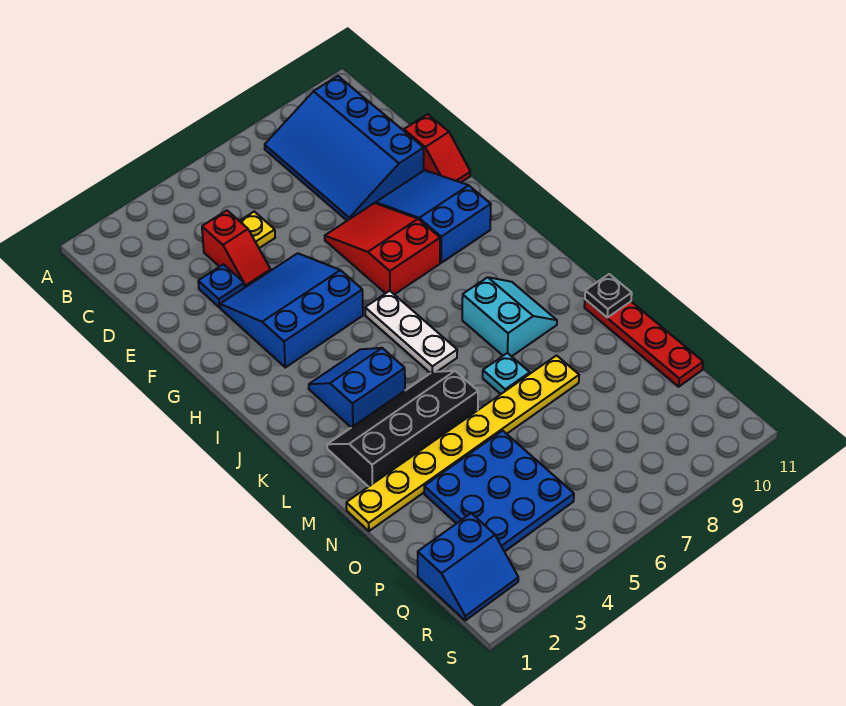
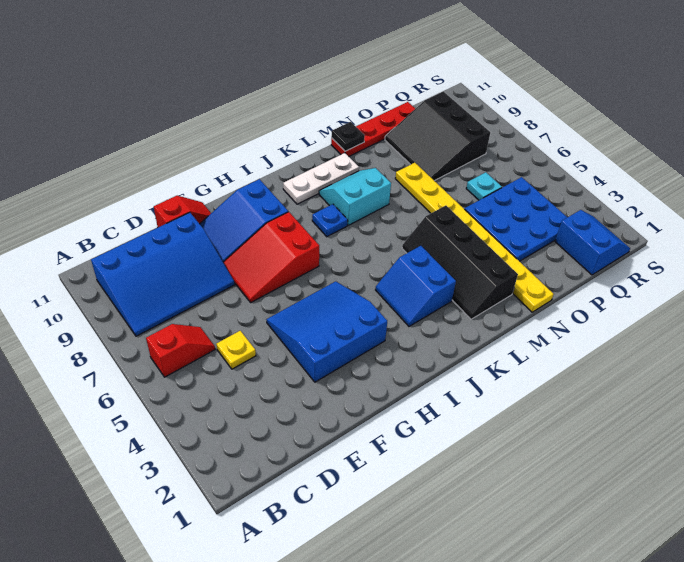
red slope D4:E4 level 1 top D -> red slope B6:C6 level 1 top B
blue plate E3 level 1 -> blue plate J8 level 1
blue slope F3:H5 level 1 top H -> blue slope F3:H5 level 1 top 3
white plate I6:K6 level 1 -> white plate J10:L10 level 1
cyan plate M7 level 1 -> cyan plate P6 level 1
none -> black slope O8:Q10 level 1 top Q

